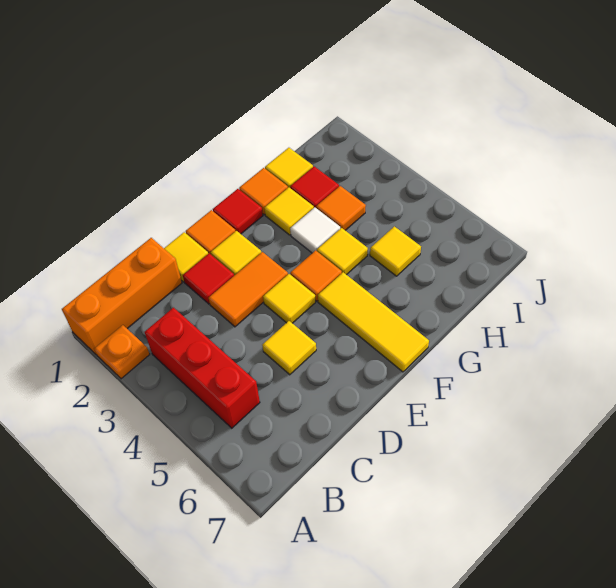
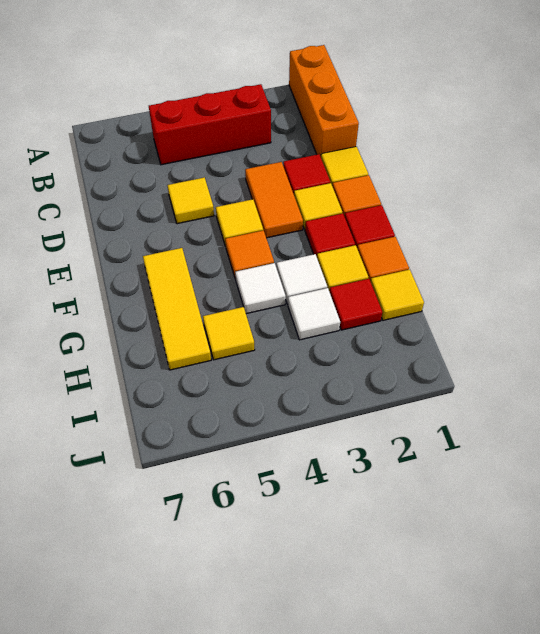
orange plate A2 level 1 -> none
none -> red tile F2 level 1
yellow tile F5:F7 level 1 -> yellow tile F6:H6 level 1
yellow tile G4 level 1 -> white tile G4 level 1
orange tile H3 level 1 -> white tile H3 level 1

